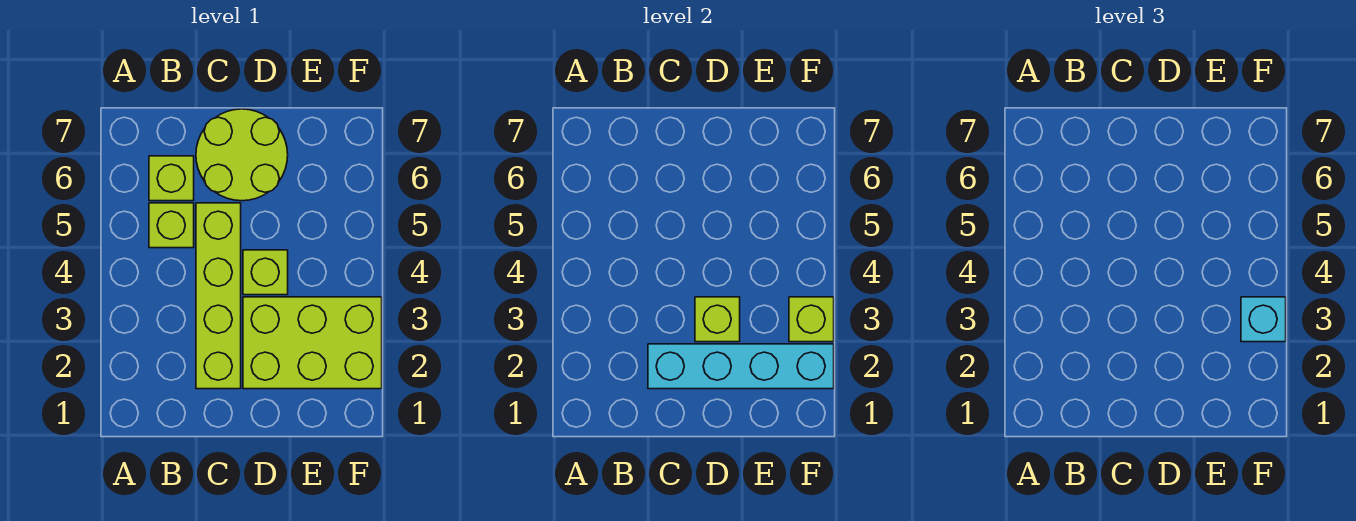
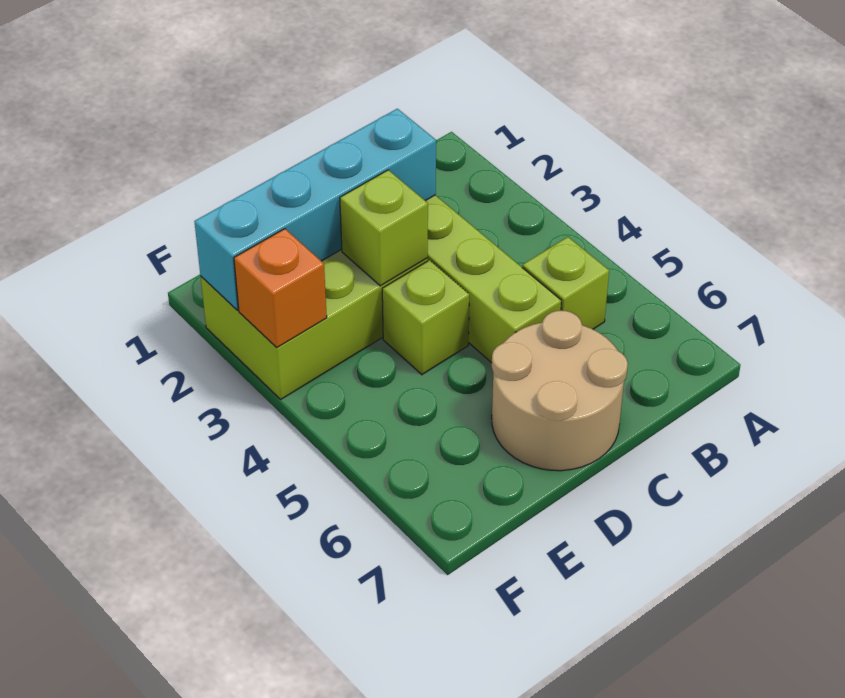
lime brick B6 level 1 -> none
lime round brick C6:D7 level 1 -> tan round brick C6:D7 level 1
lime brick F3 level 2 -> orange brick F3 level 2
cyan brick F3 level 3 -> none

